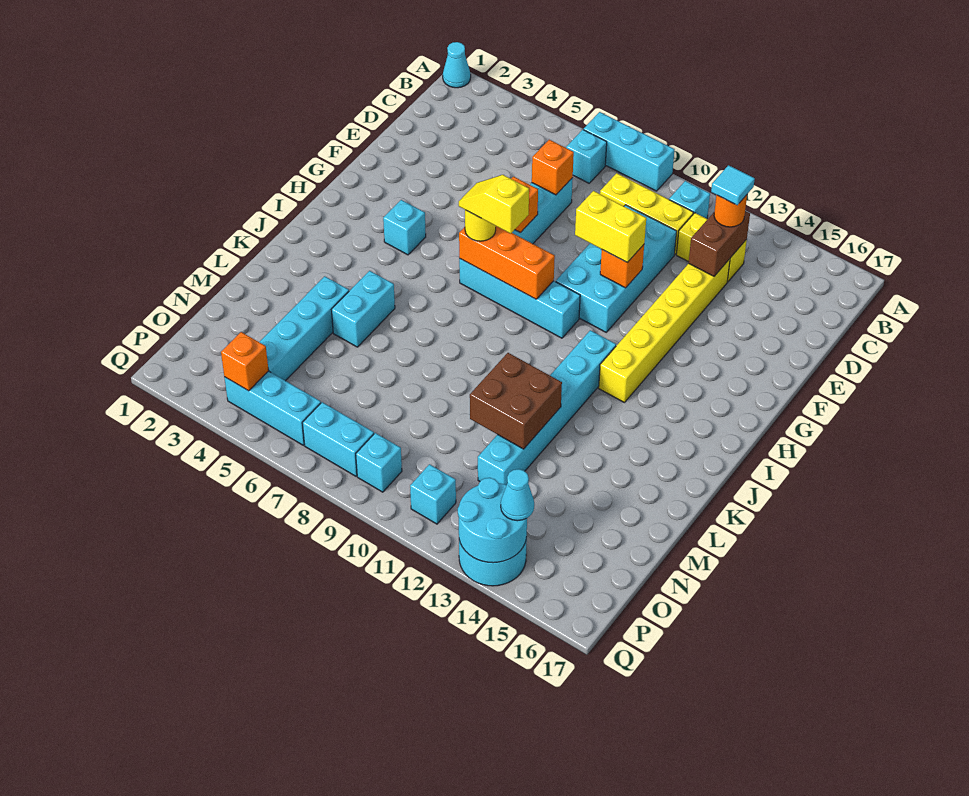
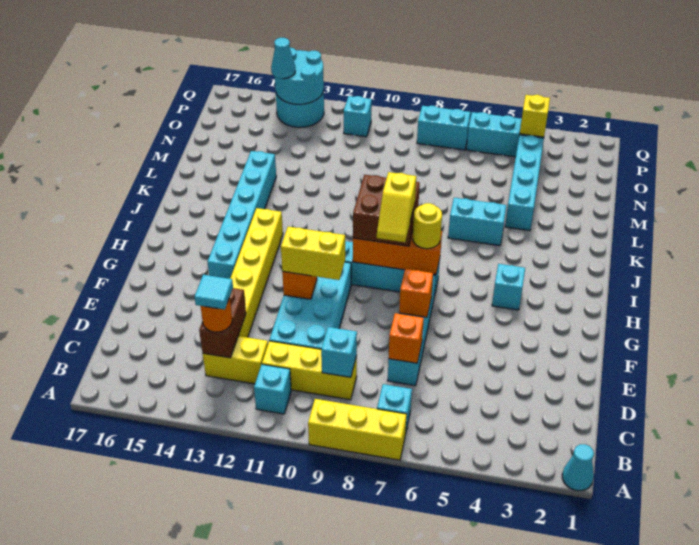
cyan brick A7:A9 level 1 -> yellow brick A7:A9 level 1
yellow slope H7:H8 level 4 top 8 -> yellow slope G8:H8 level 4 top H
cyan brick I12:N12 level 1 -> cyan brick G14:L14 level 1
cyan brick K5:L5 level 1 -> cyan brick K5:K6 level 1
brown brick L11:M12 level 2 -> brown brick H8:I9 level 3
orange brick P4 level 2 -> yellow brick P4 level 2
cyan brick P9 level 1 -> cyan brick C9 level 2

